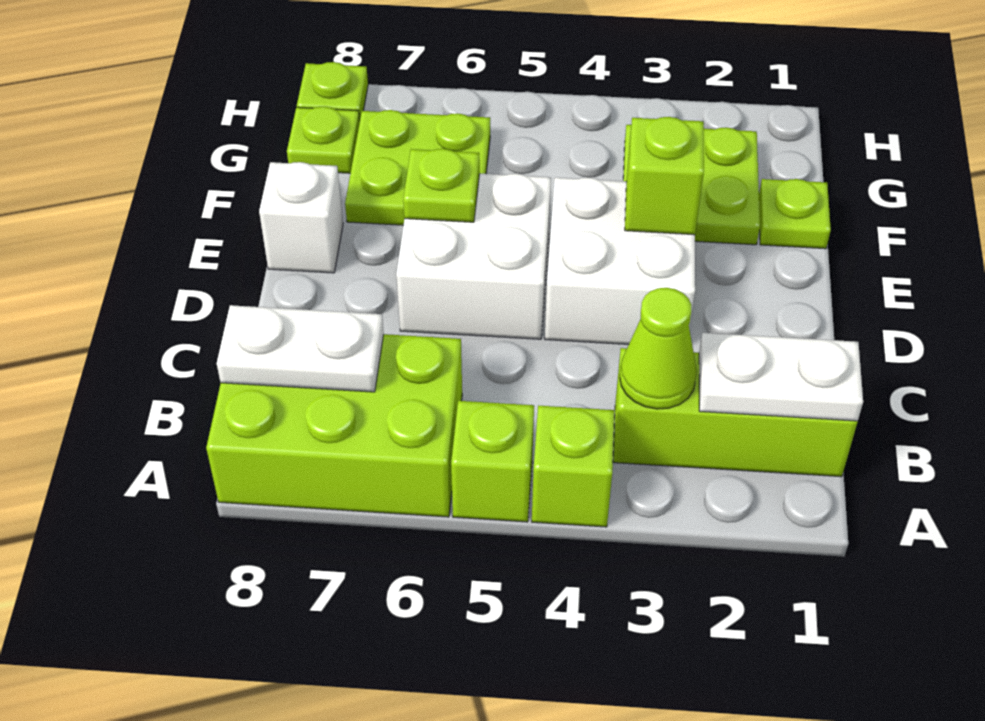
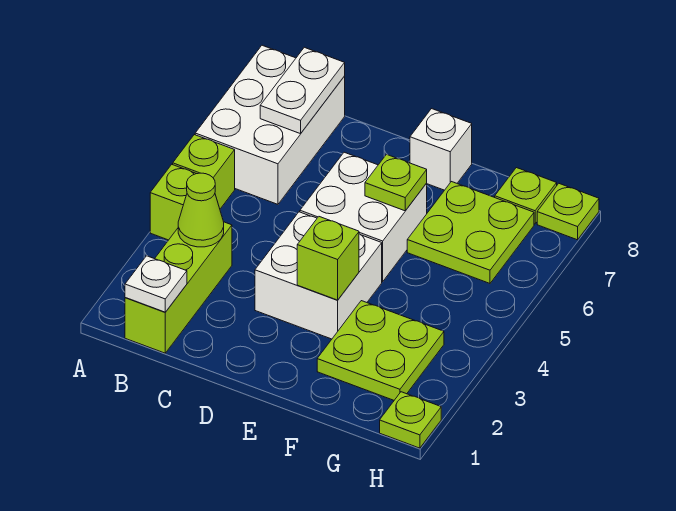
lime brick A6:B8 level 1 -> white brick A6:B8 level 1
white plate B1:B2 level 2 -> white plate B1 level 2
lime plate F1 level 1 -> lime plate H1 level 1

